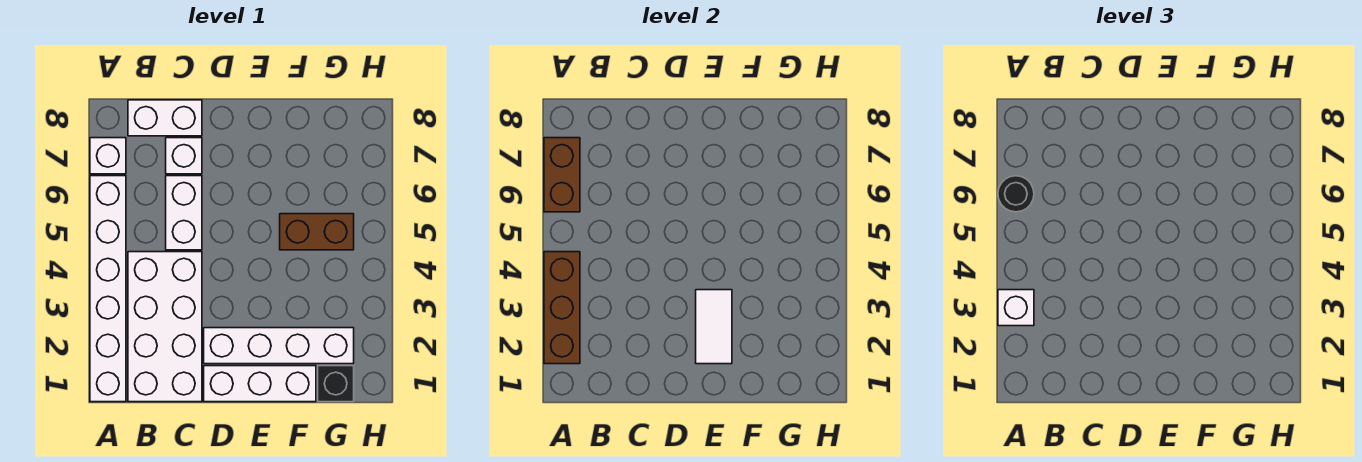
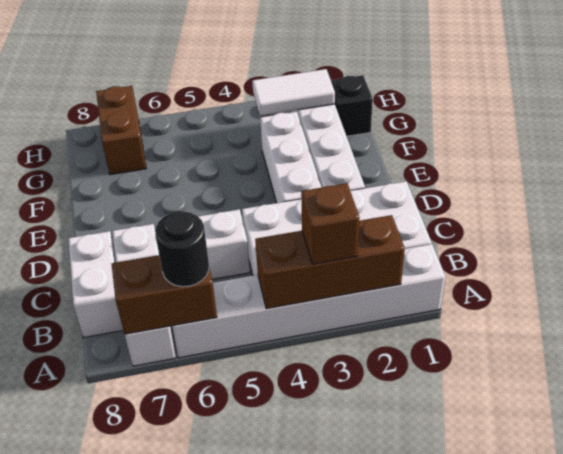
white brick A3 level 3 -> brown brick A3 level 3
white brick D1:F1 level 1 -> white brick D3:F3 level 1
white tile E2:E3 level 2 -> white tile G2:G3 level 2
brown brick F5:G5 level 1 -> brown brick G7:H7 level 1

